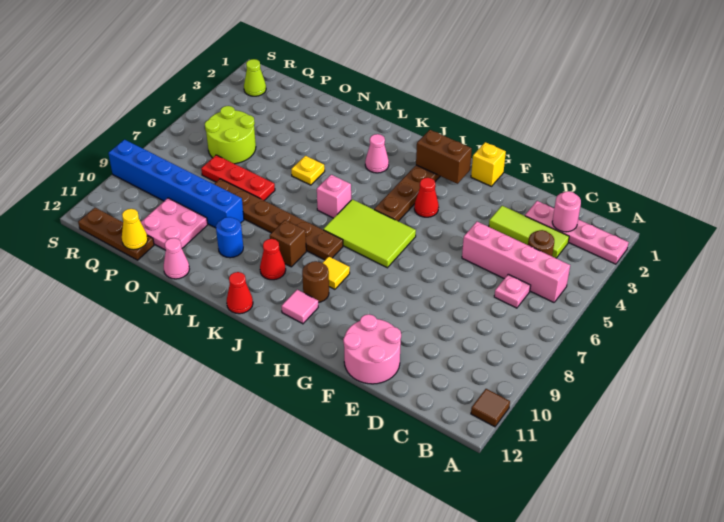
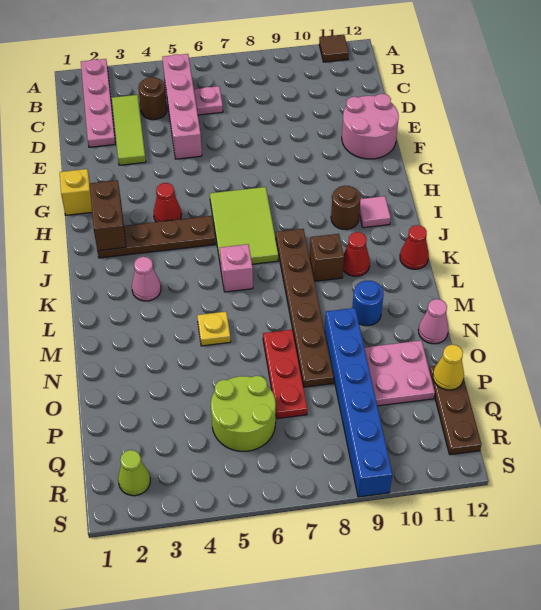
pink round brick C2 level 2 -> none
yellow tile I9 level 1 -> none

